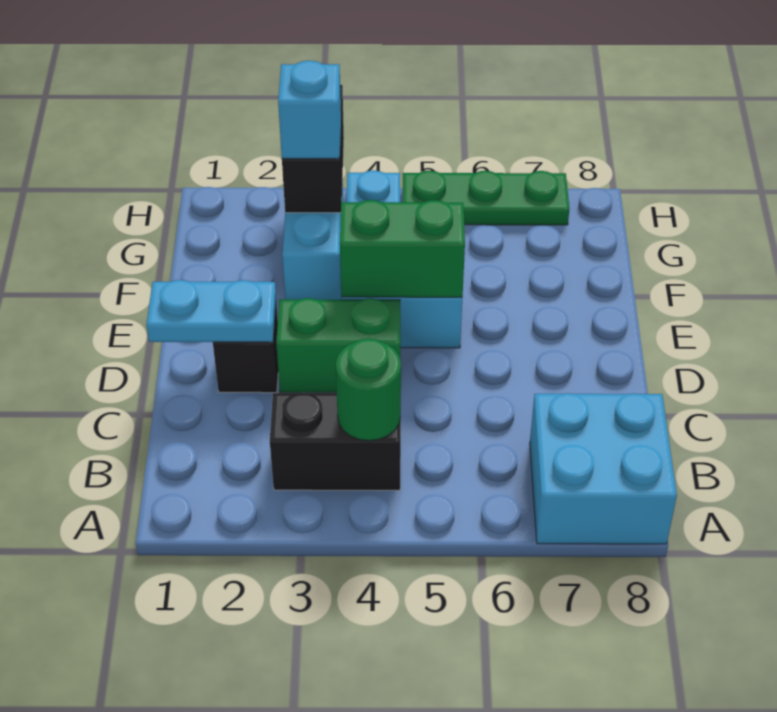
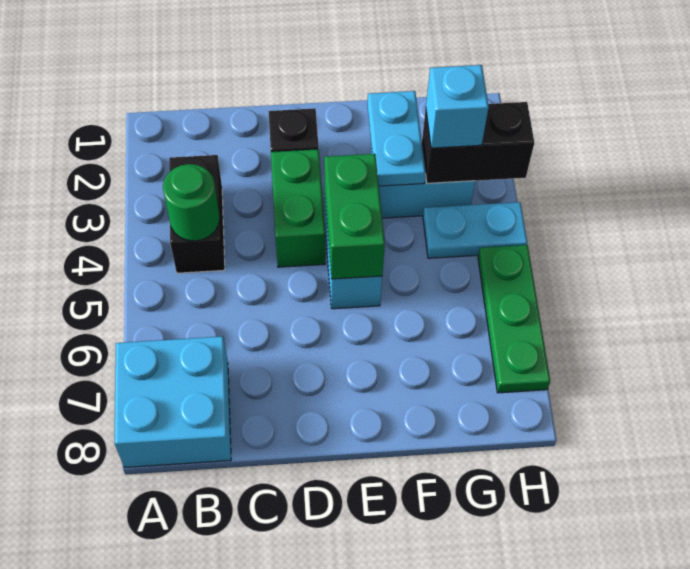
cyan plate D1:D2 level 2 -> cyan plate F2:F3 level 2

